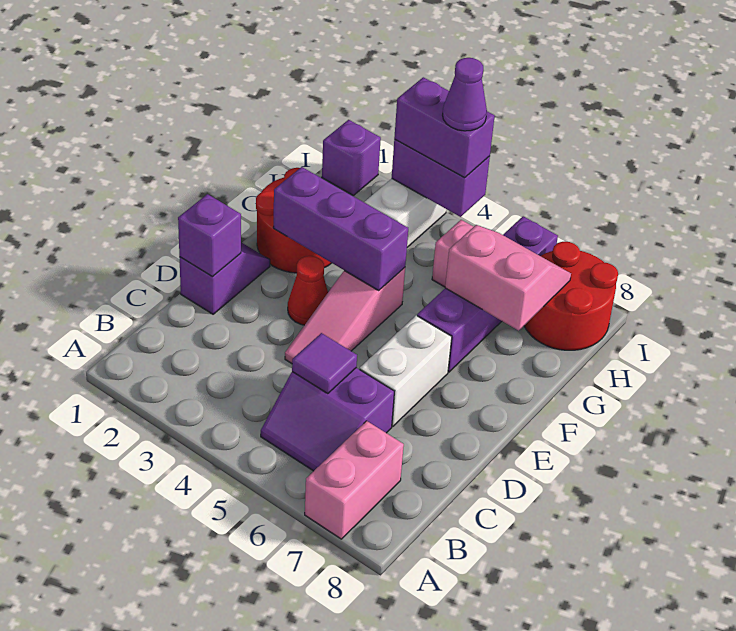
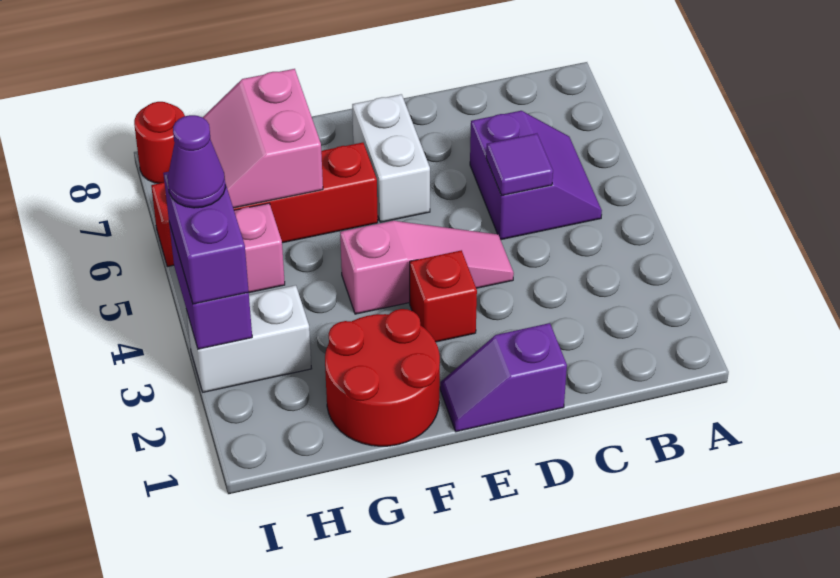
pink brick A7:B7 level 1 -> none
purple brick D1 level 2 -> none
white brick D6:E6 level 1 -> white brick E6:E7 level 1
red cone E3 level 1 -> red brick E3 level 1
purple brick F2:F4 level 2 -> none
purple brick F6:I6 level 1 -> red brick F6:I6 level 1
red round brick H7:I8 level 1 -> red round brick I8 level 1
purple brick I1 level 1 -> none

